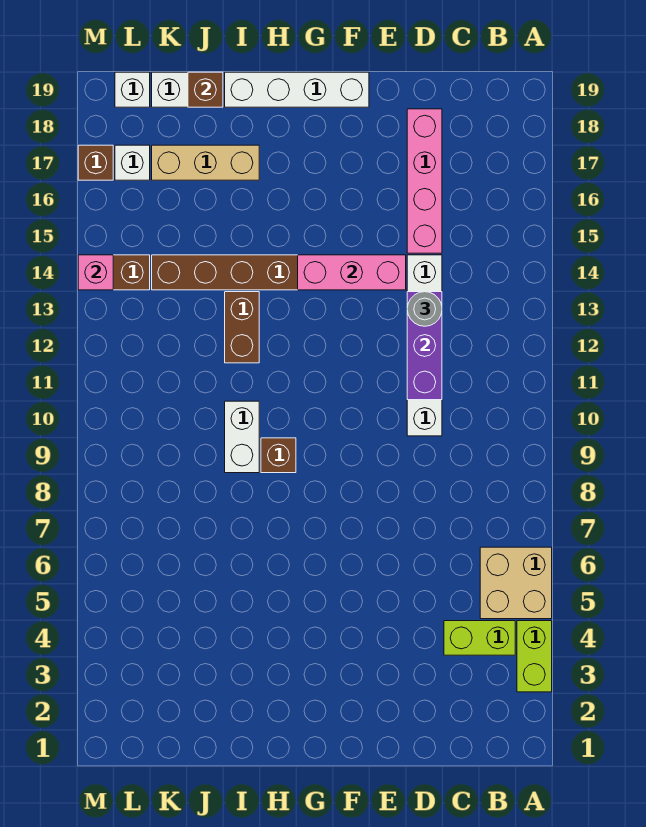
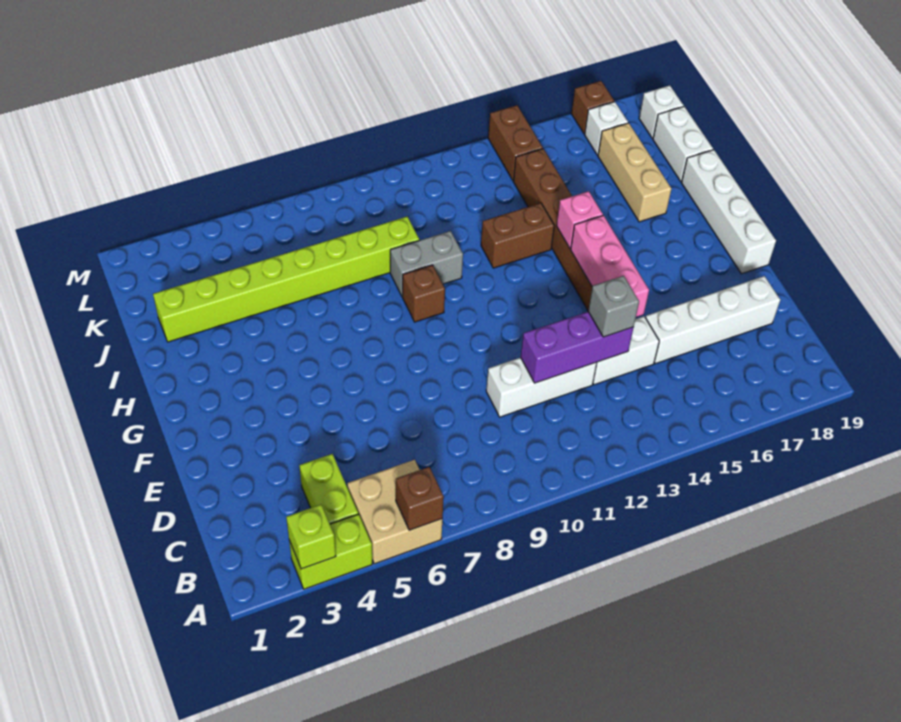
none -> lime brick A3 level 2
grey round brick D13 level 3 -> grey brick D13 level 3
pink brick D15:D18 level 1 -> white brick D15:D18 level 1
white brick I9:I10 level 1 -> grey brick I9:I10 level 1
none -> lime brick J2:J9 level 1
brown brick J19 level 2 -> brown brick A6 level 2
pink brick M14 level 2 -> pink brick H14 level 2

